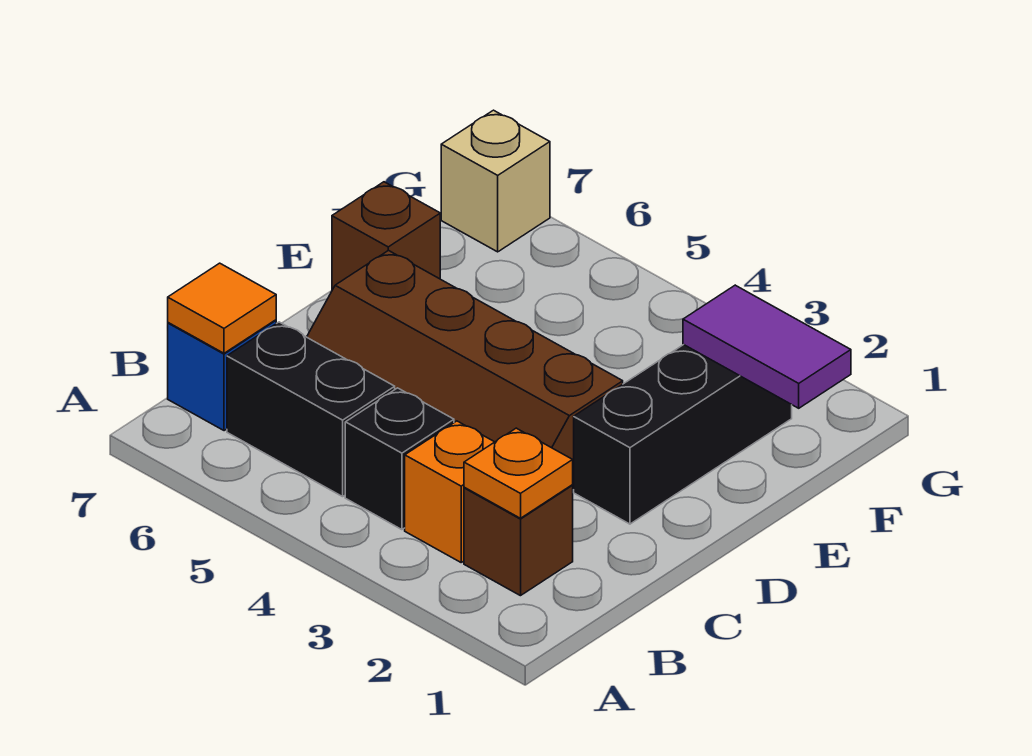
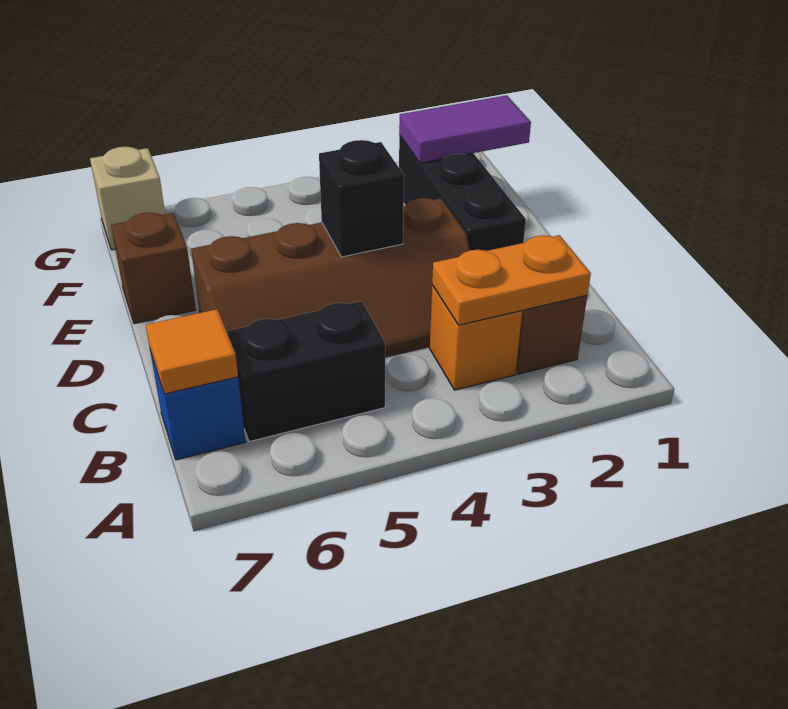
orange plate B2 level 2 -> orange plate B2:B3 level 2
black brick B4 level 1 -> black brick D4 level 2

